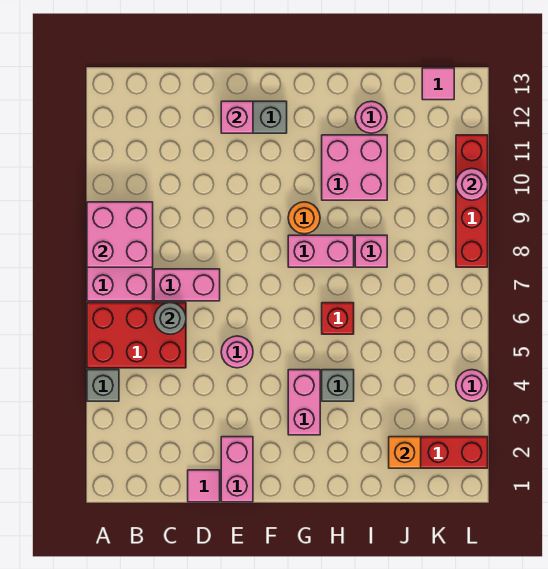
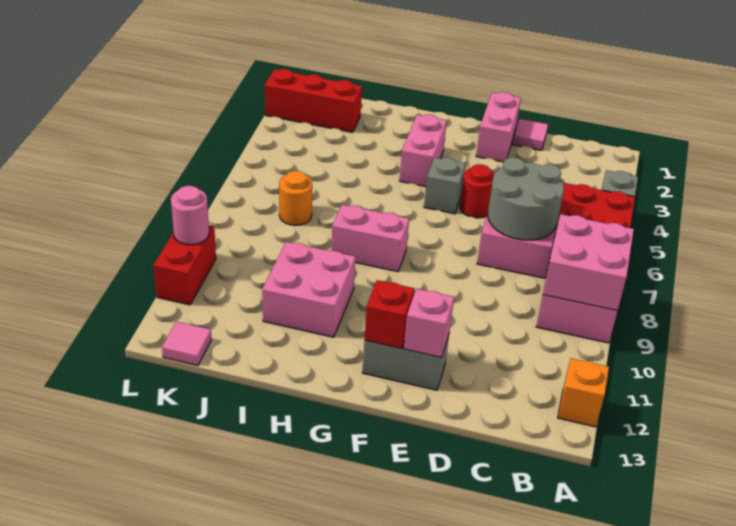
grey round brick C6 level 2 -> grey round brick C6:D7 level 2
pink round brick E5 level 1 -> red round brick E5 level 1
orange round brick G9 level 1 -> orange round brick J7 level 1
grey brick H4 level 1 -> grey brick F5 level 1
red brick H6 level 1 -> red brick F12 level 2
pink brick I8 level 1 -> none
pink round brick I12 level 1 -> none
orange brick J2 level 2 -> orange brick A12 level 1
pink round brick L4 level 1 -> none
red brick L8:L11 level 1 -> red brick L10:L11 level 1

